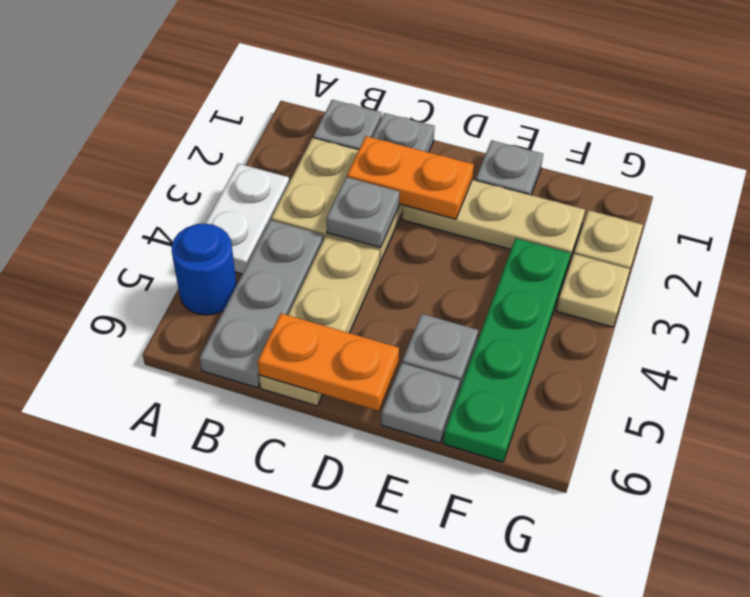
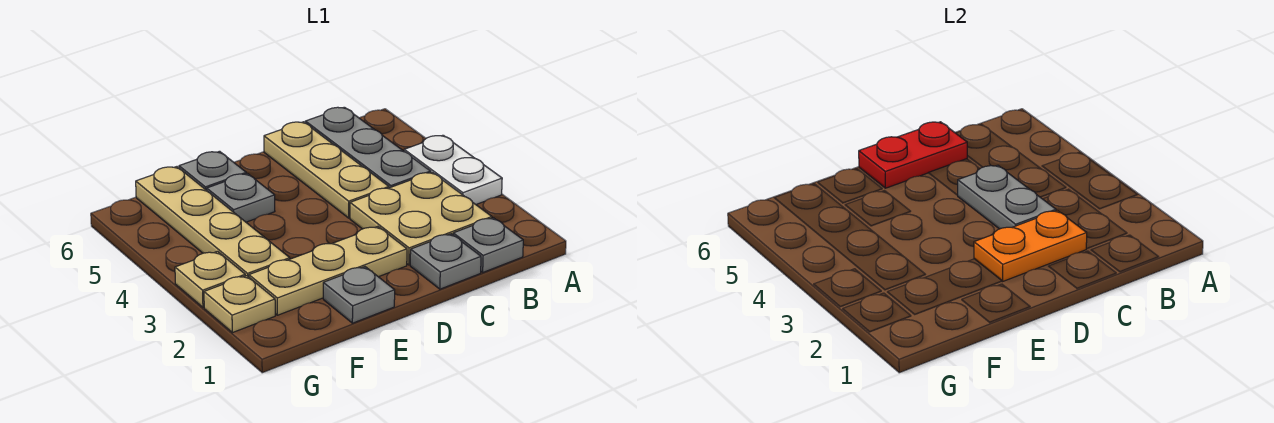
blue round brick A5 level 1 -> none
grey plate C3 level 2 -> grey plate C3:C4 level 2
orange plate C6:D6 level 2 -> red plate C6:D6 level 2
green plate F3:F6 level 1 -> tan plate F3:F6 level 1

